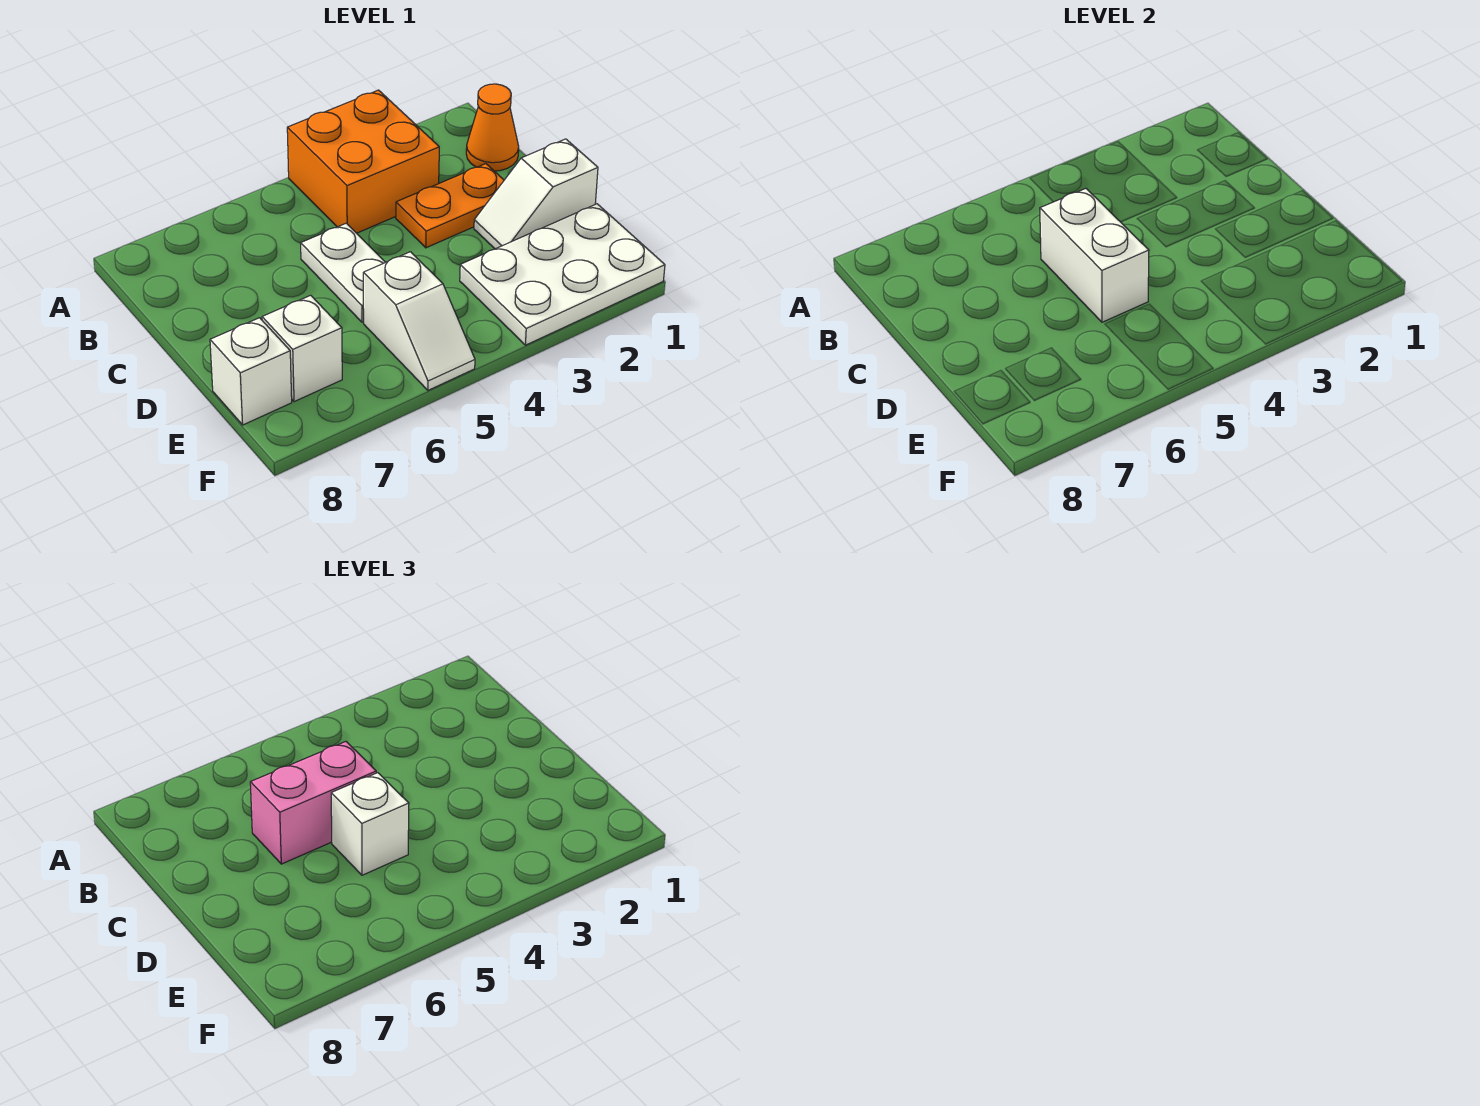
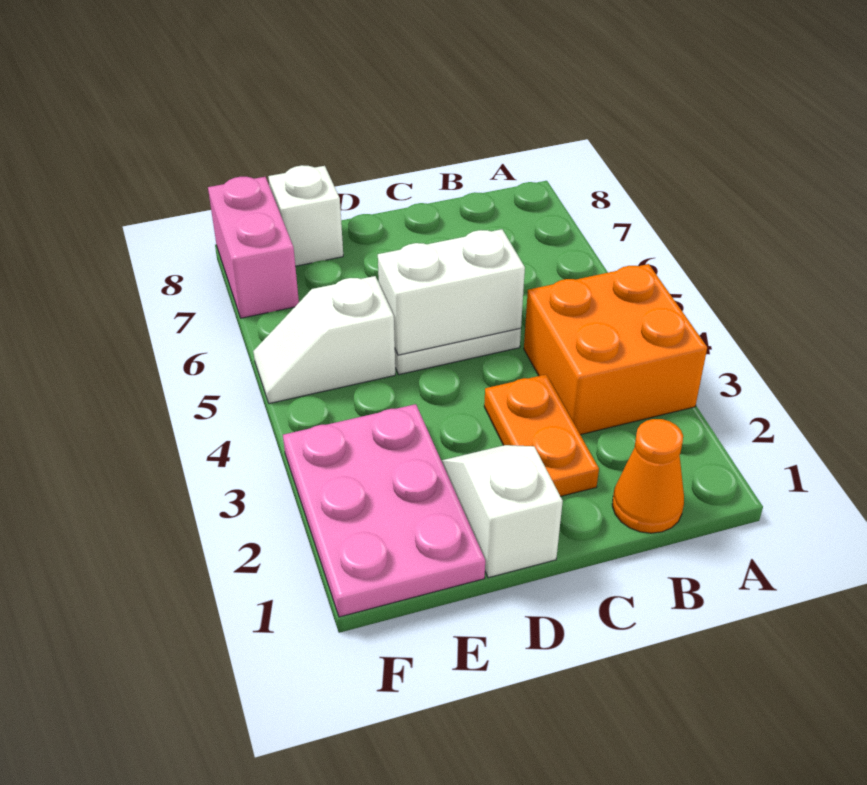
pink brick C5:C6 level 3 -> pink brick F7:F8 level 1
white brick D5 level 3 -> none
white plate E1:F3 level 1 -> pink plate E1:F3 level 1
white brick E7 level 1 -> none

